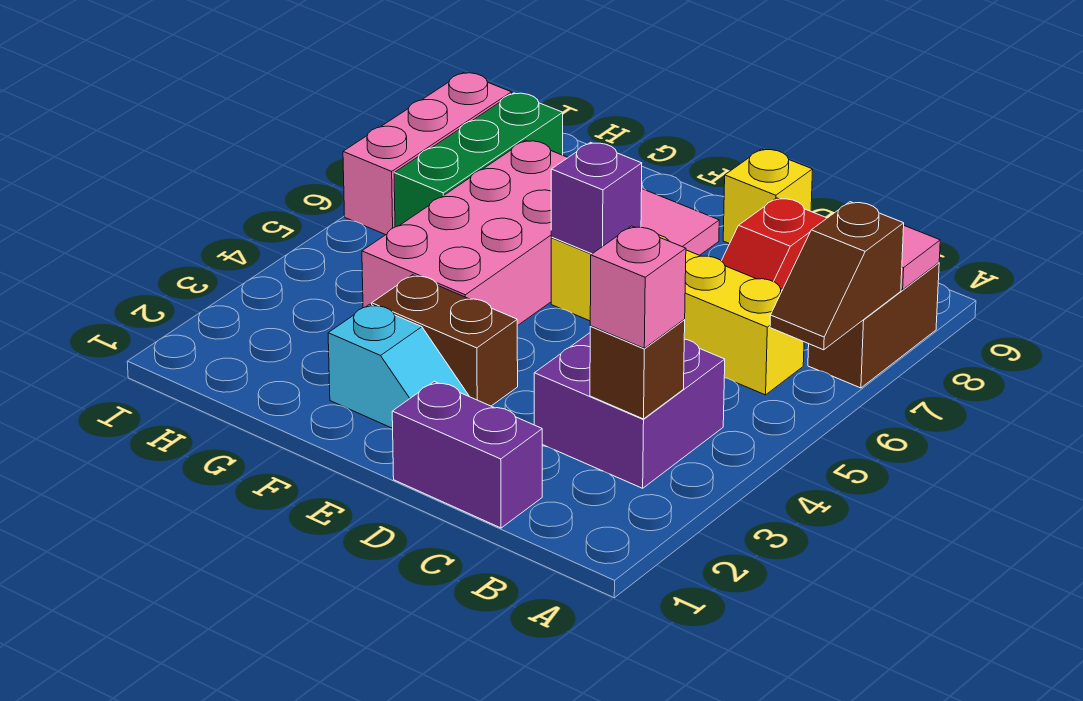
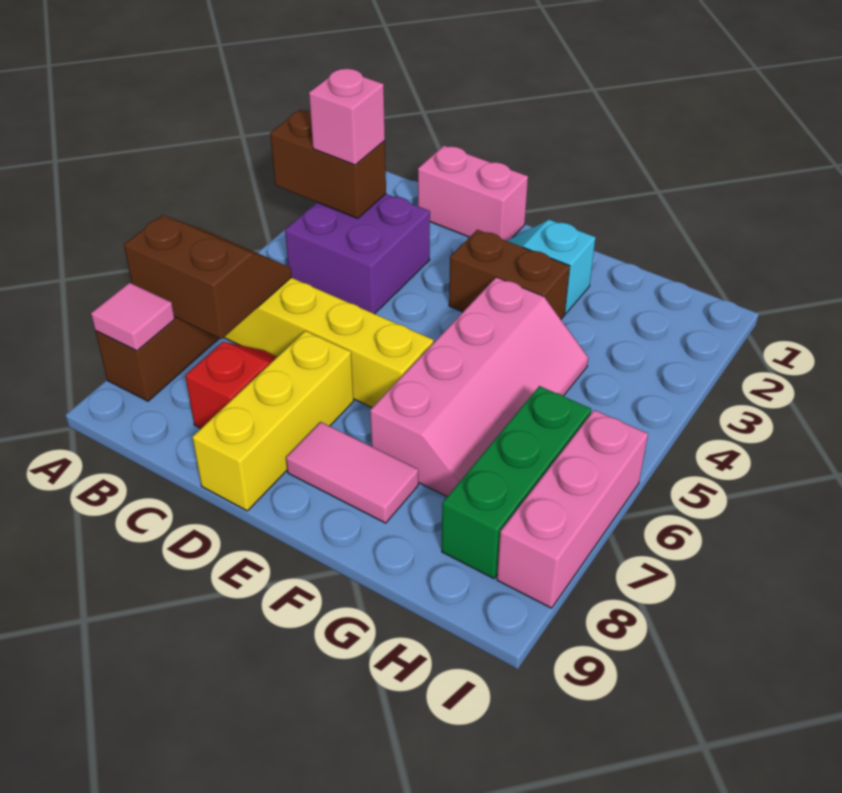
brown slope A6:A7 level 2 top 7 -> brown slope A6:B7 level 2 top 7
brown brick B3 level 2 -> brown brick A3:B3 level 2
purple brick C1:D1 level 1 -> pink brick C1:D1 level 1
yellow brick D9 level 1 -> yellow brick D7:D9 level 1
purple brick E6 level 2 -> none
pink brick F4:G7 level 1 -> pink slope F4:G7 level 1 top F

